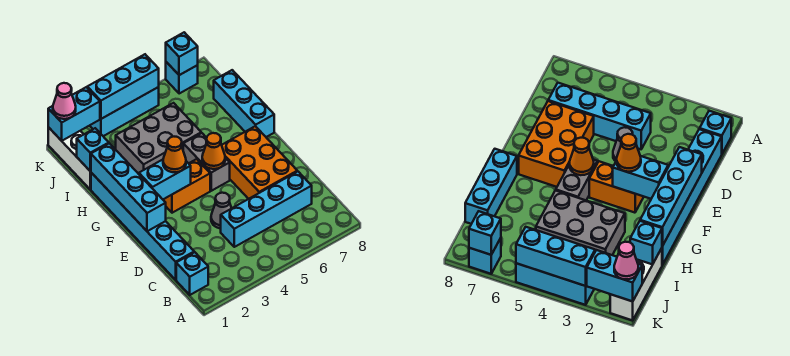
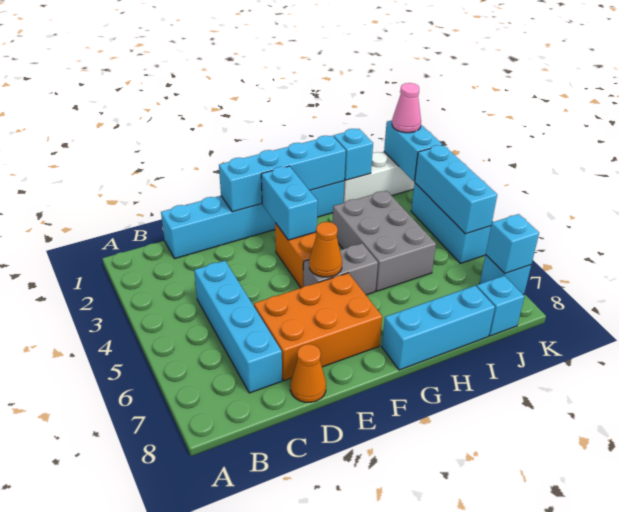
cyan brick B1 level 1 -> cyan brick J8 level 1
grey cone D4 level 1 -> none
orange cone F3 level 3 -> orange cone D8 level 1

